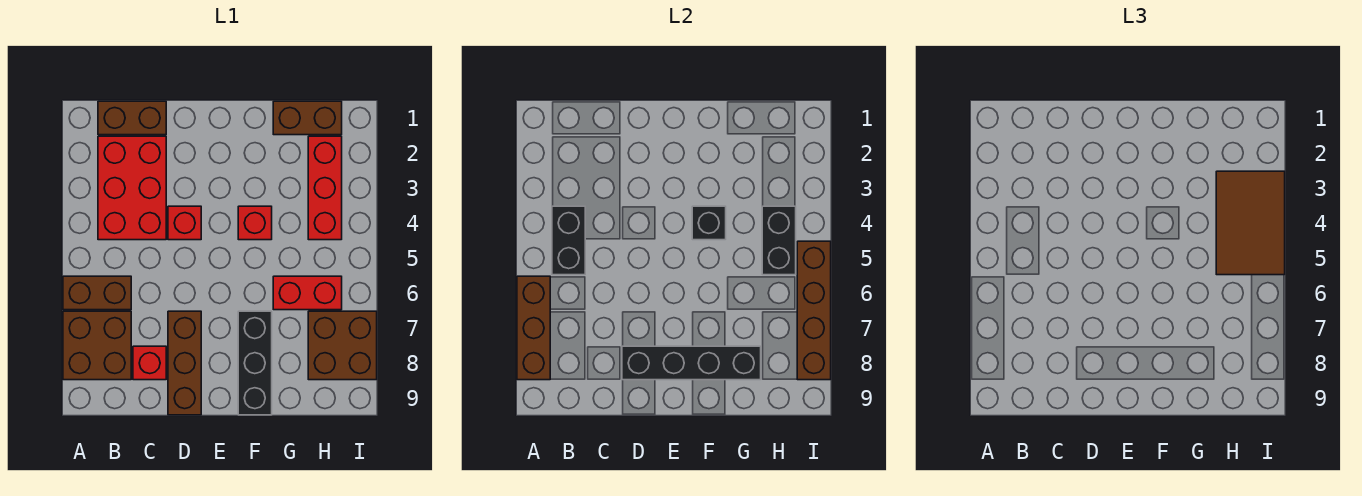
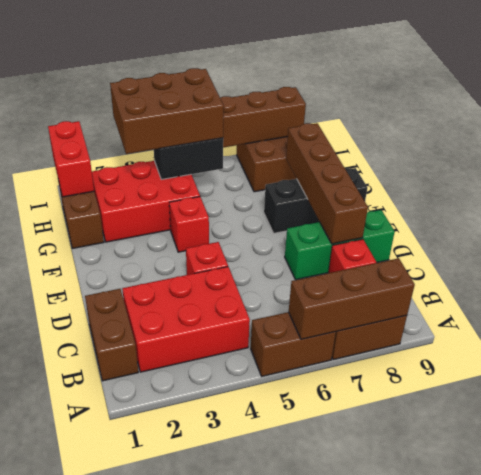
brown brick A6:B6 level 1 -> brown brick A5:A6 level 1
black brick B4:B5 level 2 -> none
brown brick D7:D9 level 1 -> green brick D7:D9 level 1
black brick D8:G8 level 2 -> brown brick D8:G8 level 2
black brick F4 level 2 -> none
red brick G6:H6 level 1 -> red brick H1:I1 level 2
red brick H2:H4 level 1 -> red brick G2:H4 level 1
brown tile H3:I5 level 3 -> brown brick H3:I5 level 3

